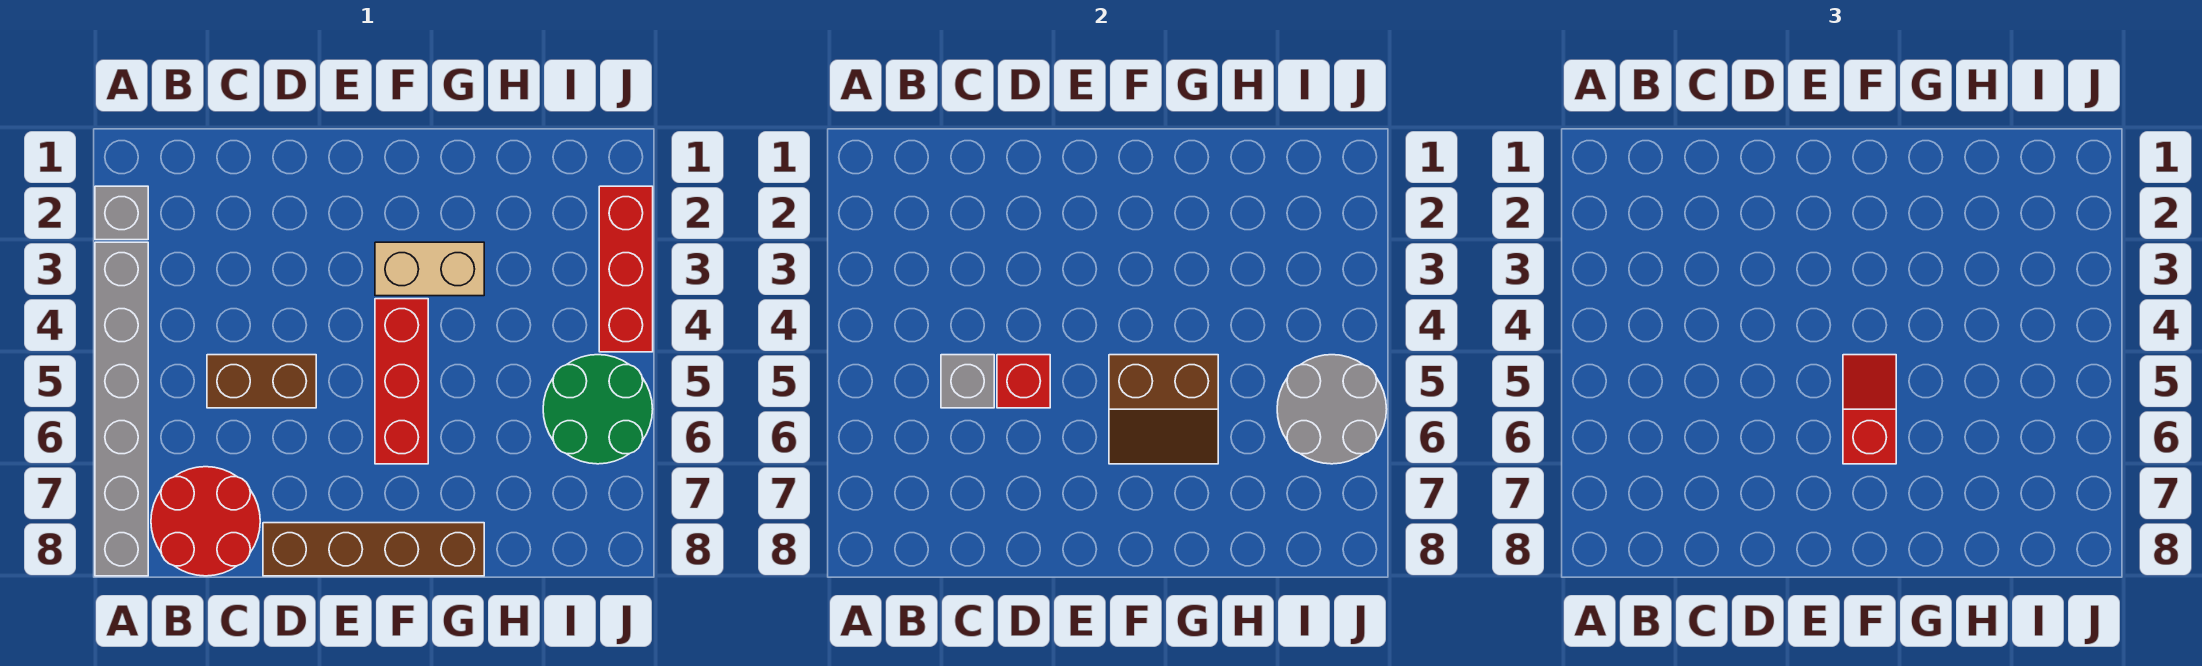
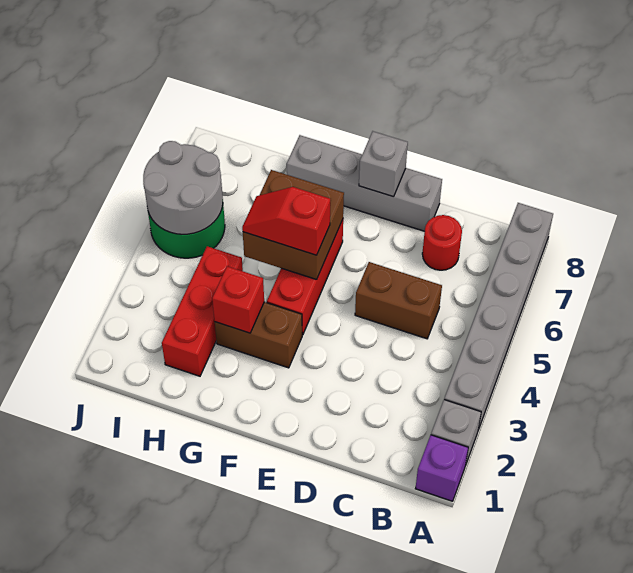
none -> purple brick A1 level 1
red round brick B7:C8 level 1 -> red round brick C7 level 1
grey brick C5 level 2 -> grey brick E8 level 2
red brick D5 level 2 -> red brick G3 level 2
brown brick D8:G8 level 1 -> grey brick D8:G8 level 1
tan brick F3:G3 level 1 -> brown brick F3:G3 level 1
brown slope F5:G6 level 2 top 5 -> brown brick F5:G6 level 2
red slope F5:F6 level 3 top 6 -> red slope F5:G5 level 3 top F
red brick J2:J4 level 1 -> red brick H2:H4 level 1

